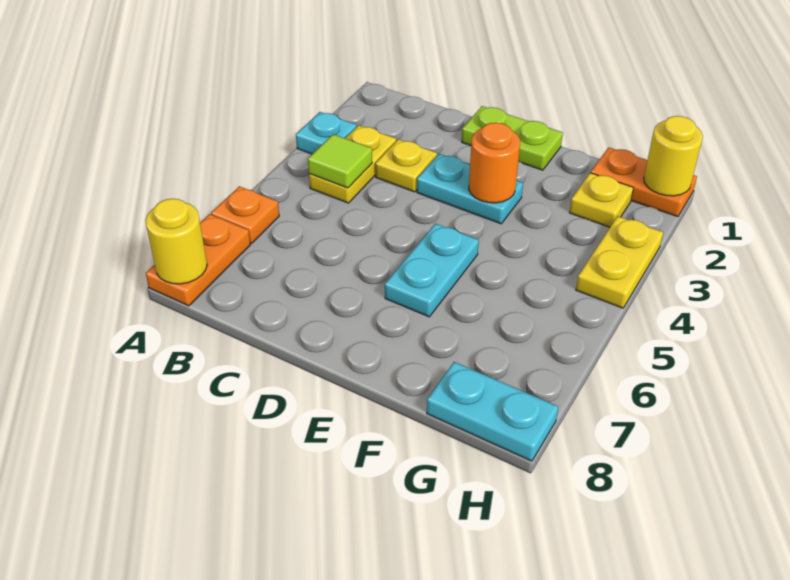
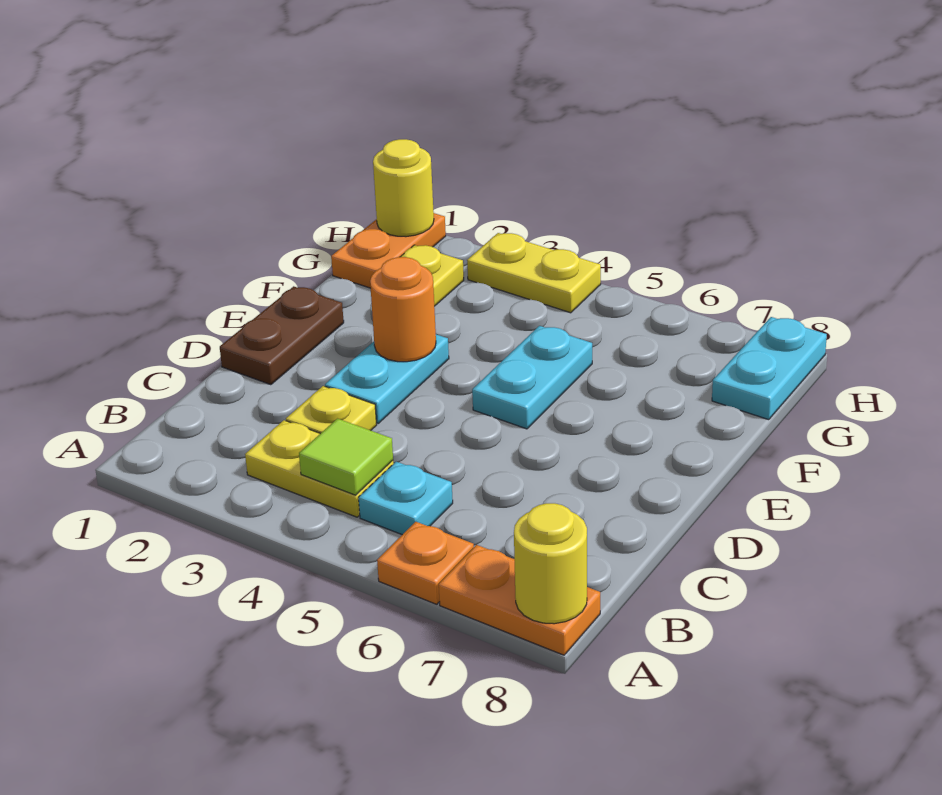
cyan plate A3 level 1 -> cyan plate B5 level 1
lime plate D1:E1 level 1 -> brown plate D1:E1 level 1
cyan plate E5:E6 level 1 -> cyan plate E5:F5 level 1

